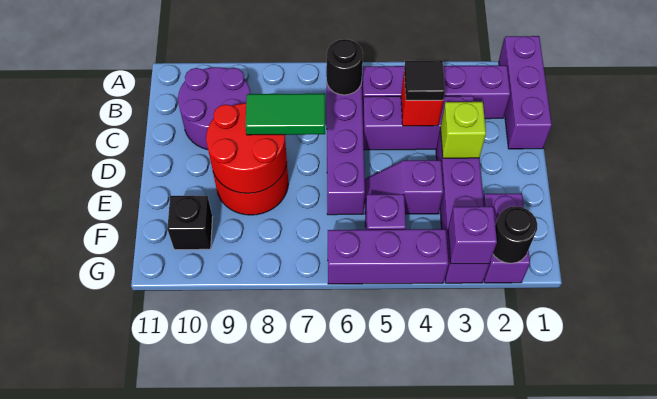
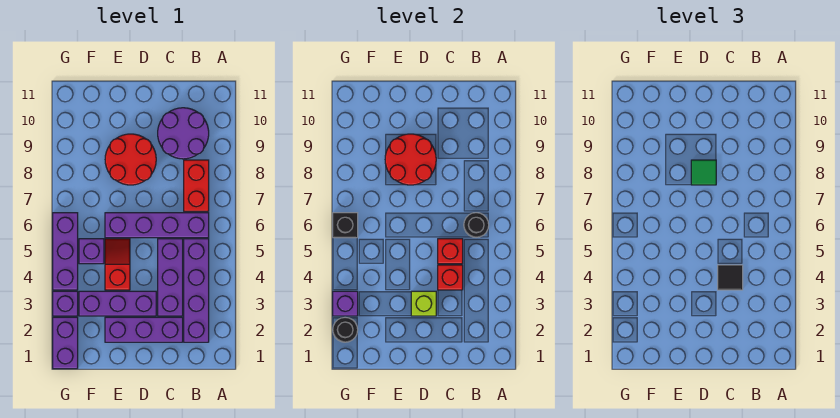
purple brick A1:C1 level 1 -> purple brick C2:E2 level 1
none -> red brick B7:B8 level 1
none -> red brick C5 level 2
green tile D7:D8 level 3 -> green tile D8 level 3
purple slope E4:E5 level 1 top 4 -> red slope E4:E5 level 1 top 4
purple brick F2:G2 level 1 -> purple brick G1:G2 level 1
black brick F10 level 1 -> black brick G6 level 2

